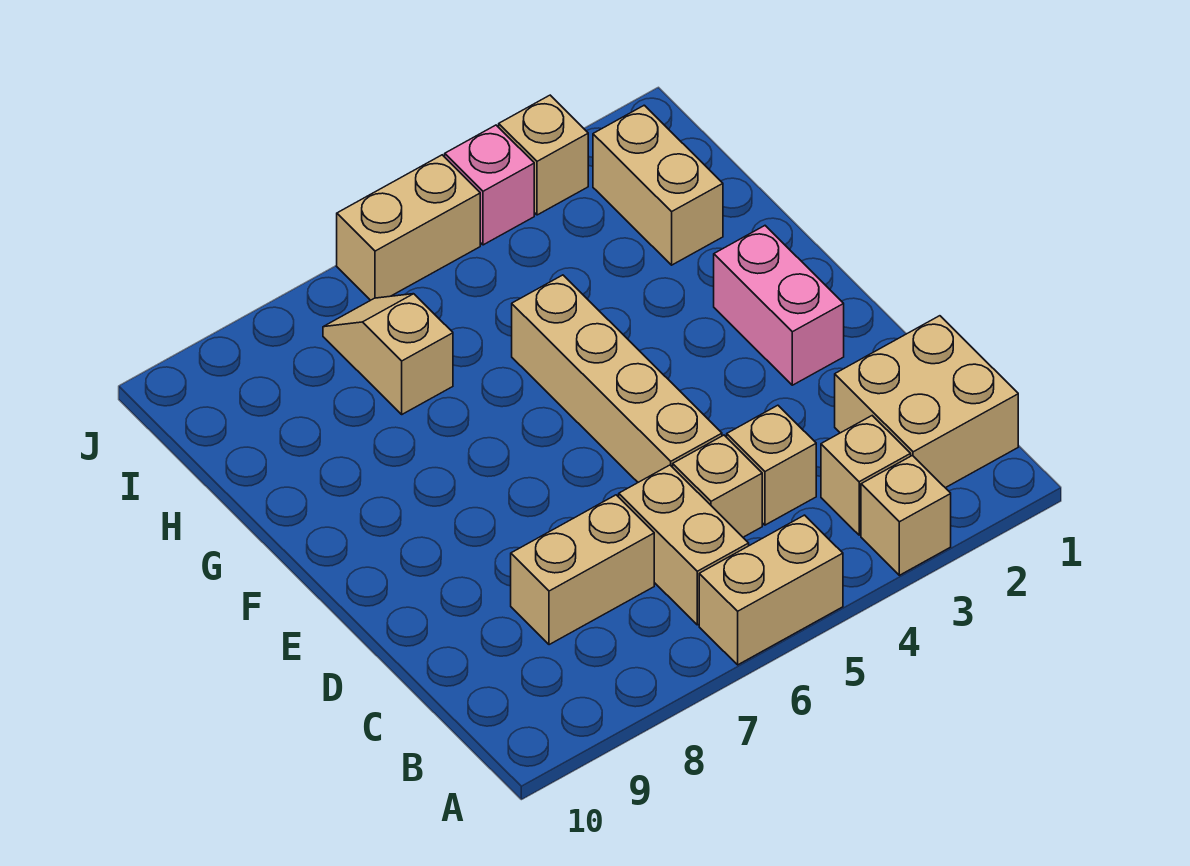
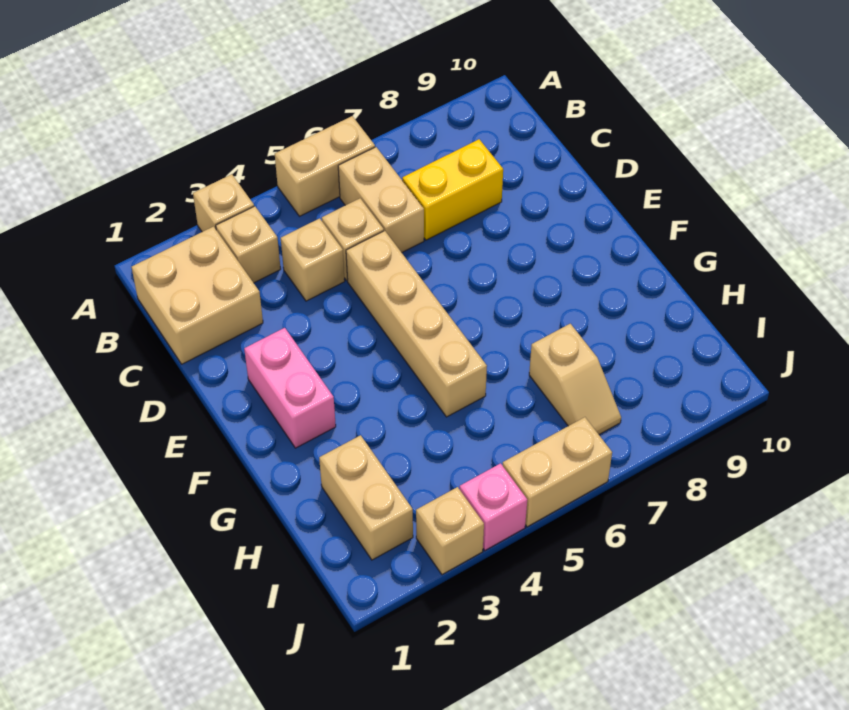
tan brick C7:C8 level 1 -> yellow brick C7:C8 level 1

